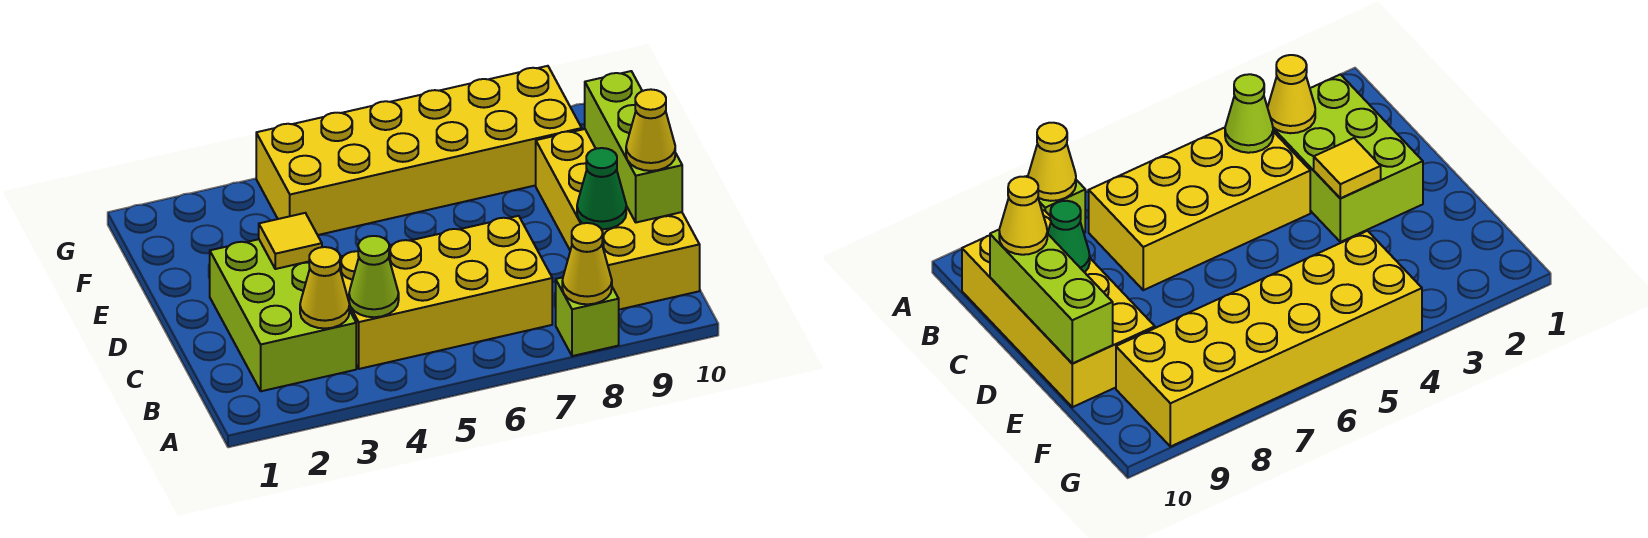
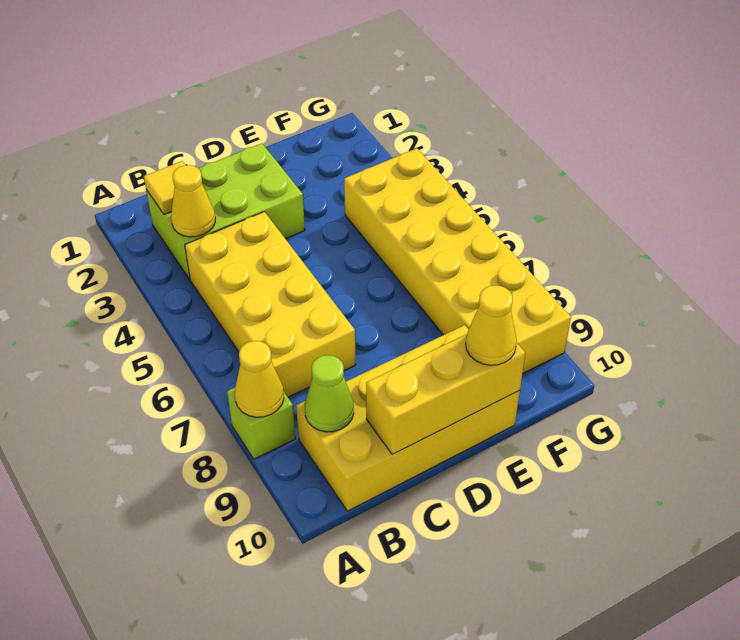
lime cone B4 level 2 -> lime cone B9 level 2
green cone C9 level 2 -> none
lime brick C10:E10 level 2 -> yellow brick C10:E10 level 2
yellow cone C10 level 3 -> yellow cone E10 level 3
yellow tile D3 level 2 -> yellow tile B2 level 2

